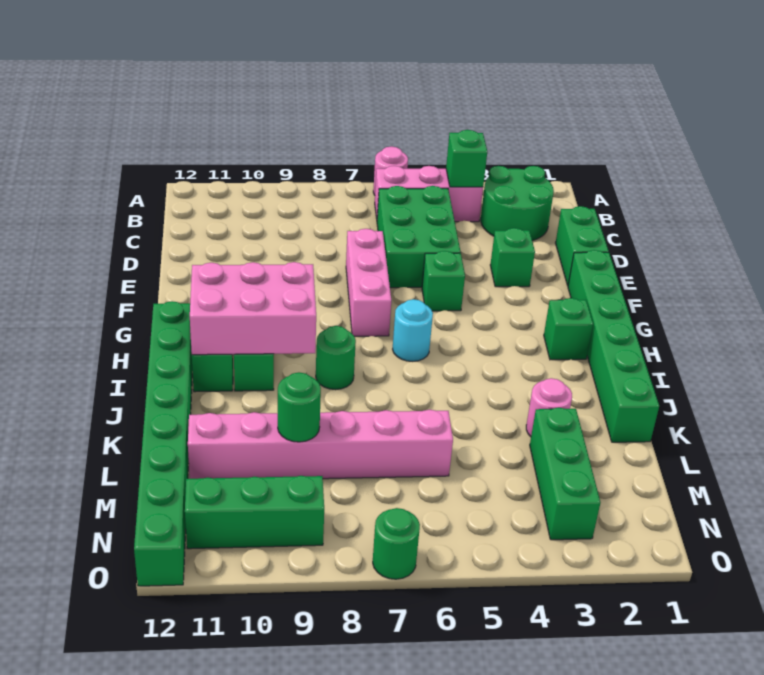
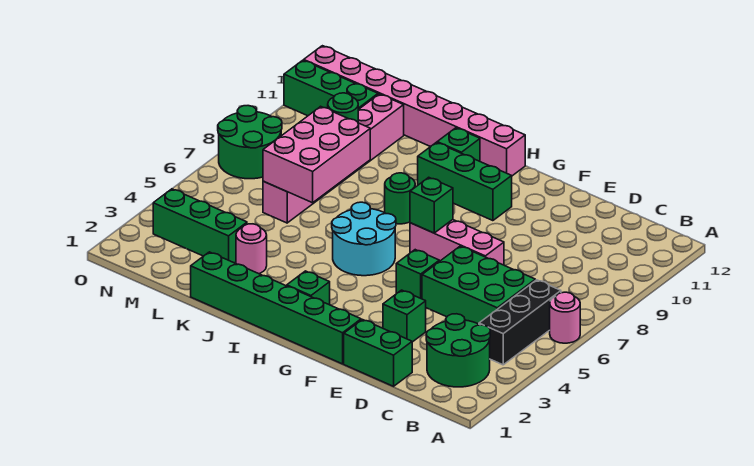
pink brick B4:B6 level 1 -> black brick B4:B6 level 1
green brick B4 level 2 -> green brick G7 level 2
cyan round brick H6 level 1 -> cyan round brick H5:I6 level 1
pink brick H9:I11 level 2 -> pink brick K6:L8 level 2
green brick H12:O12 level 1 -> pink brick H12:O12 level 1
green brick N9:N11 level 1 -> green brick M11:O11 level 1
green round brick O7 level 1 -> green round brick N7:O8 level 1

